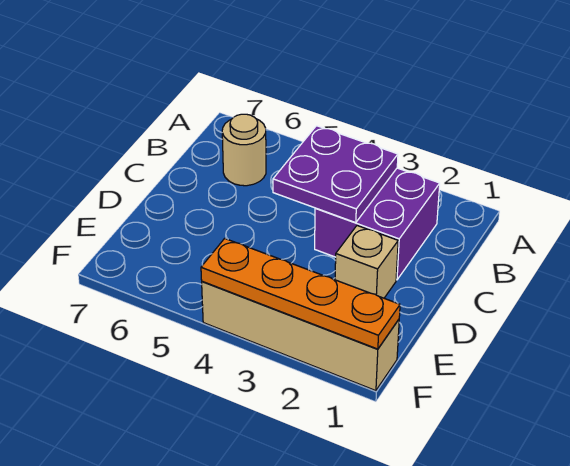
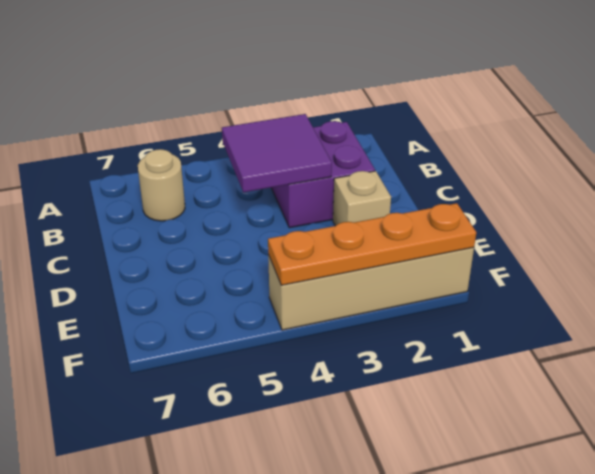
purple plate B3:C4 level 2 -> purple tile B3:C4 level 2

